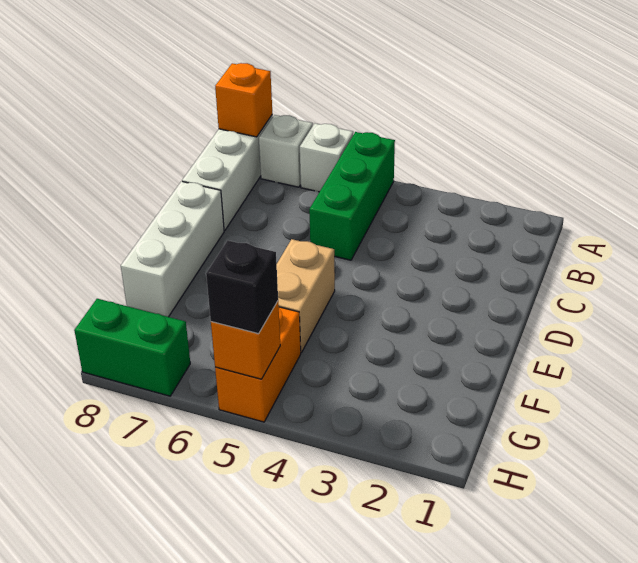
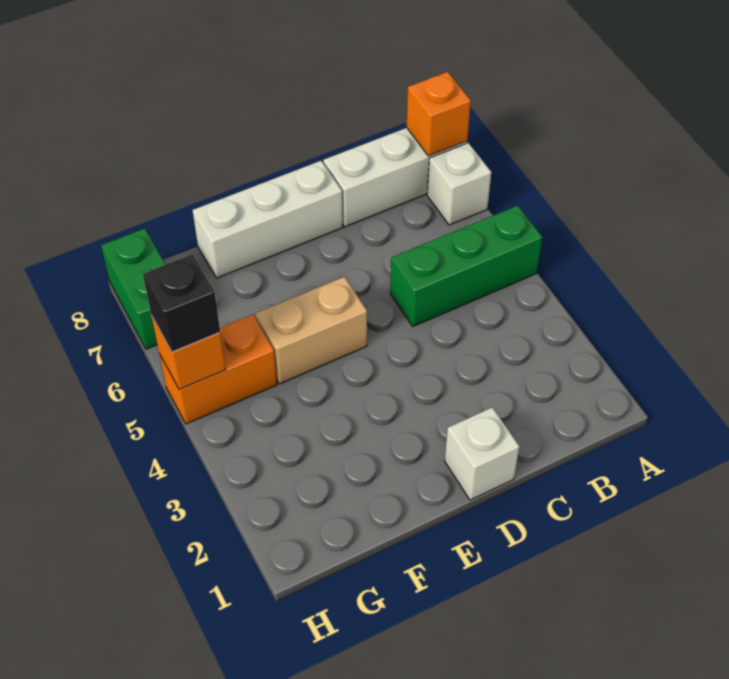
white brick A6 level 1 -> white brick D1 level 1

